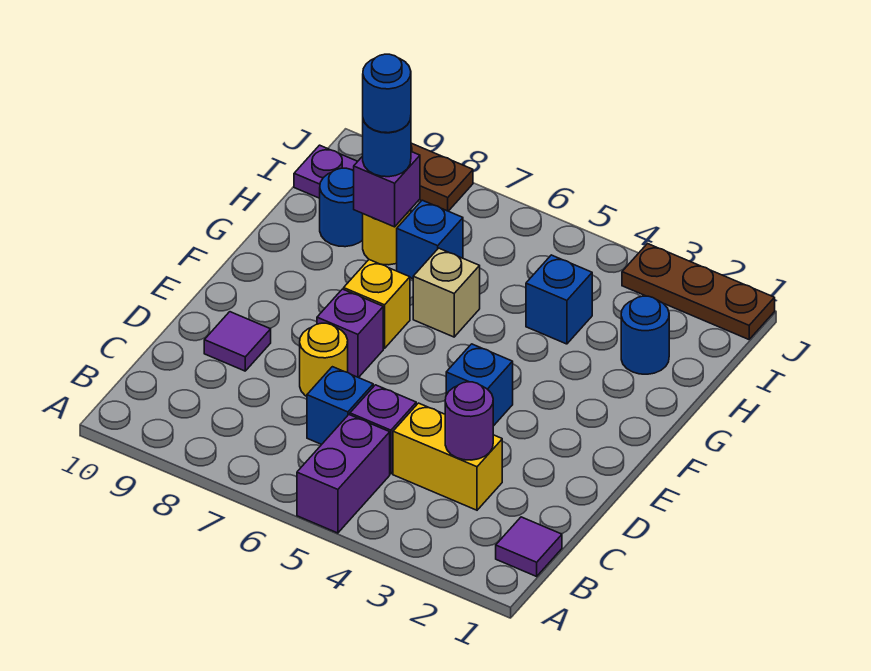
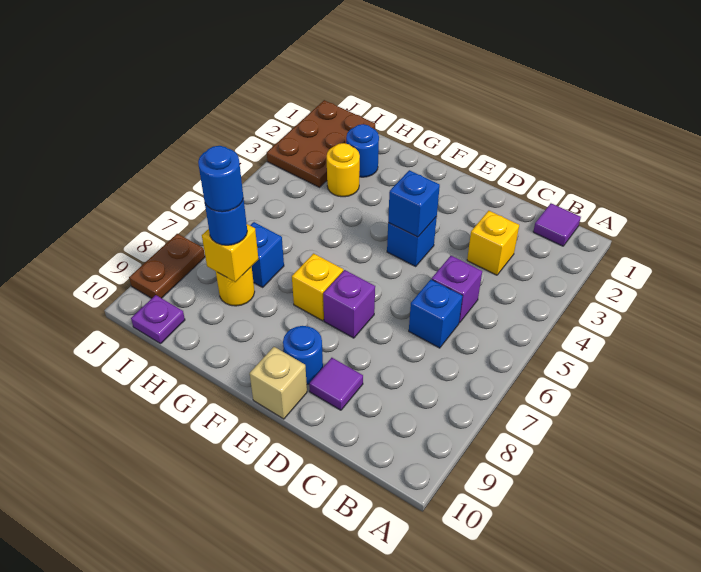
purple brick A5:B5 level 1 -> none
yellow brick C3:C4 level 1 -> yellow brick C3 level 1
purple round brick C3 level 2 -> none
yellow round brick D7 level 1 -> yellow round brick H3 level 1
tan brick G6 level 1 -> tan brick E10 level 1
blue brick H4 level 1 -> blue brick E4 level 2
purple brick H8 level 2 -> yellow brick H8 level 2
blue round brick H9 level 1 -> blue round brick E9 level 1
brown plate J1:J3 level 1 -> brown plate I1:J3 level 1

